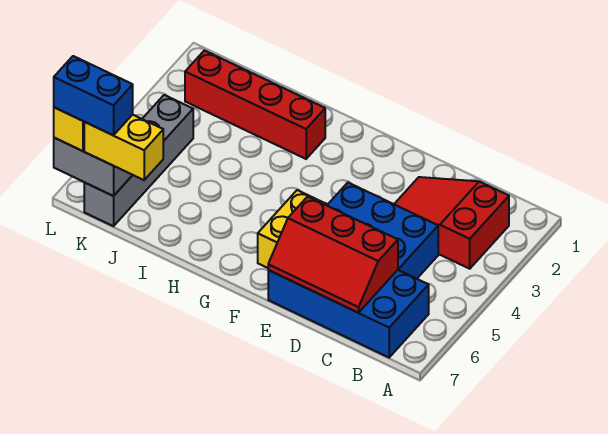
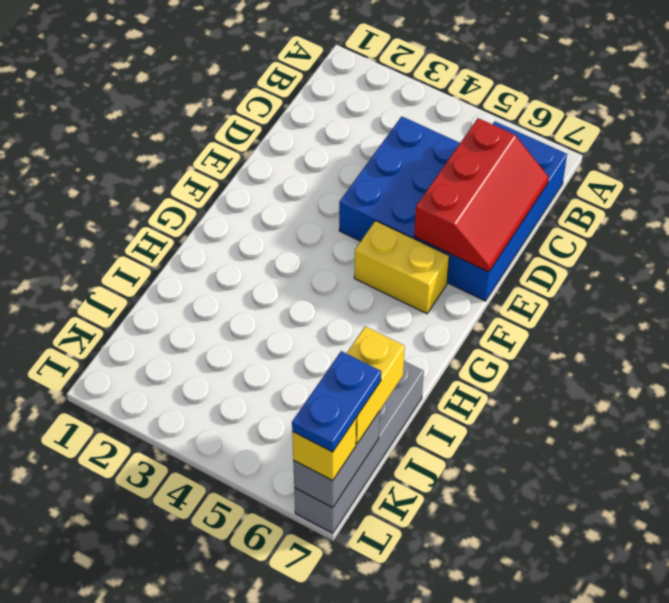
red slope B2:D3 level 1 top B -> none
red brick H2:K2 level 1 -> none
grey brick K4:K7 level 1 -> grey brick I7:L7 level 1
blue brick K7:L7 level 4 -> blue plate K7:L7 level 4

